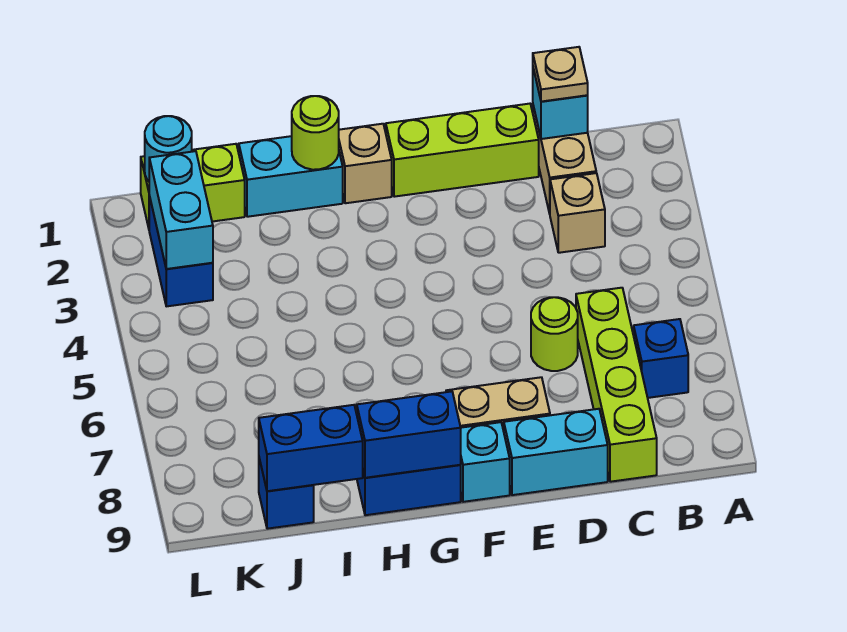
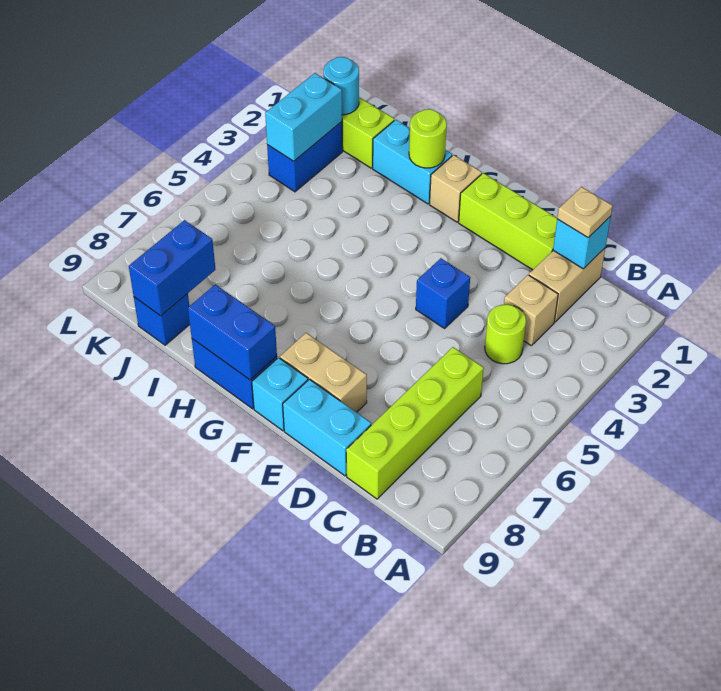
blue brick B7 level 1 -> blue brick E4 level 1
lime round brick D6 level 1 -> lime round brick C4 level 1
blue brick I9:J9 level 2 -> blue brick J8:J9 level 2

